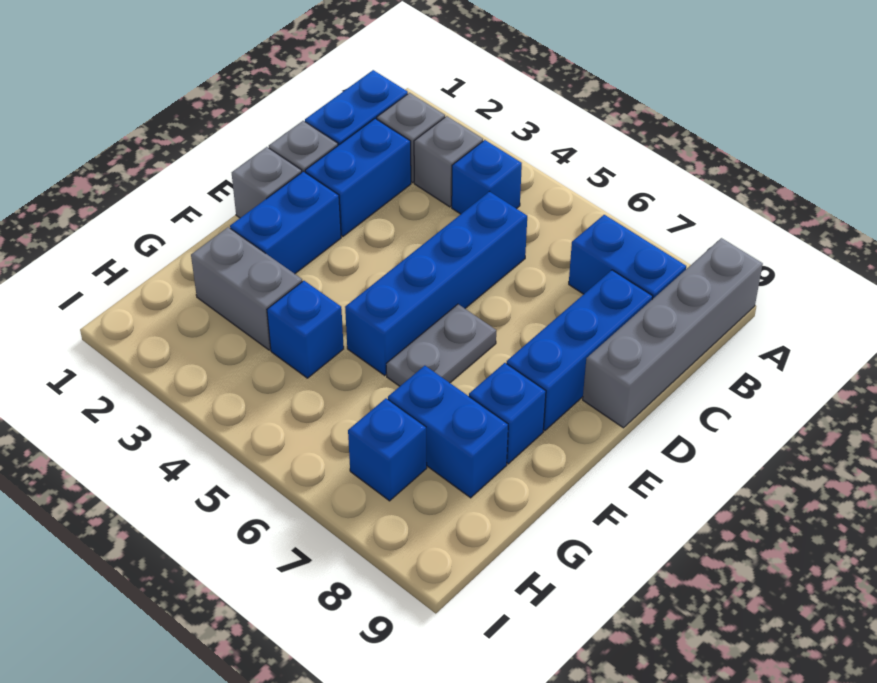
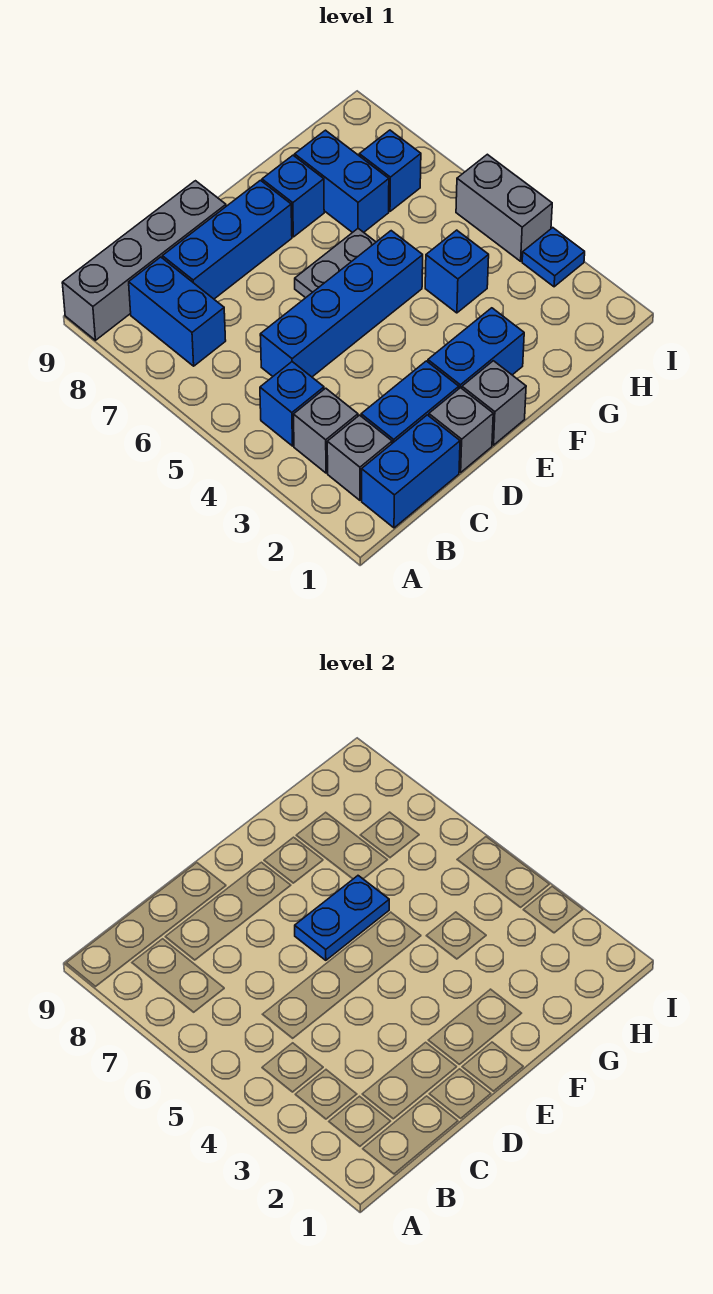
none -> blue plate E6:F6 level 2
grey brick G2:G3 level 1 -> grey brick I4:I5 level 1
none -> blue plate I3 level 1

